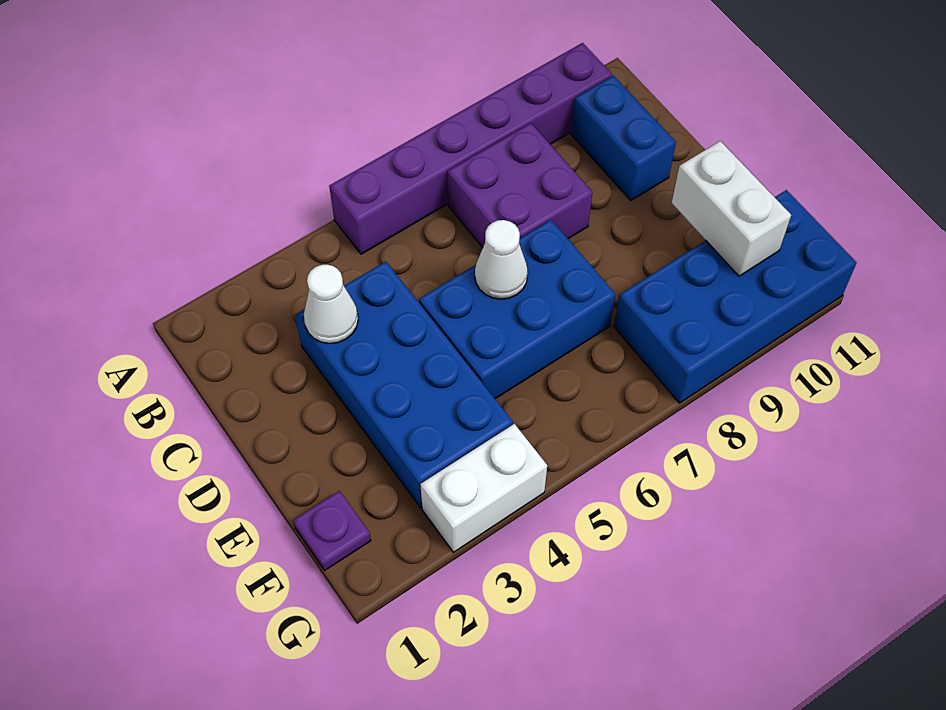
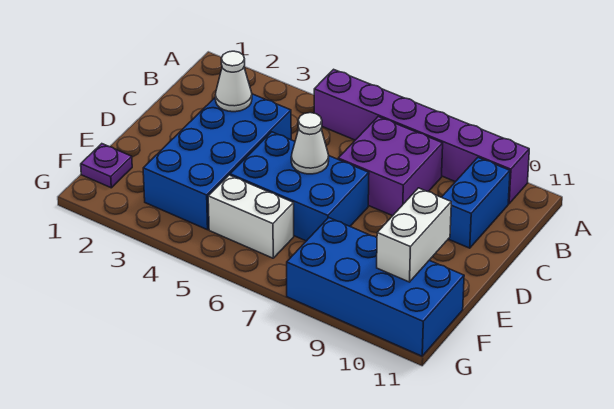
white brick G3:G4 level 1 -> white brick F5:F6 level 1

